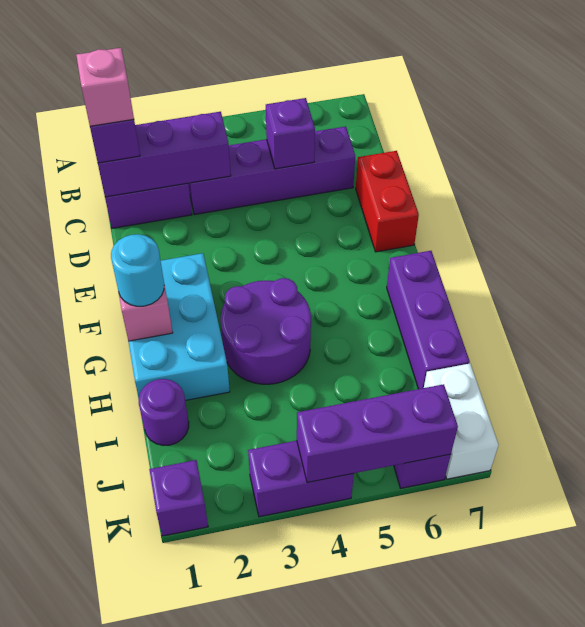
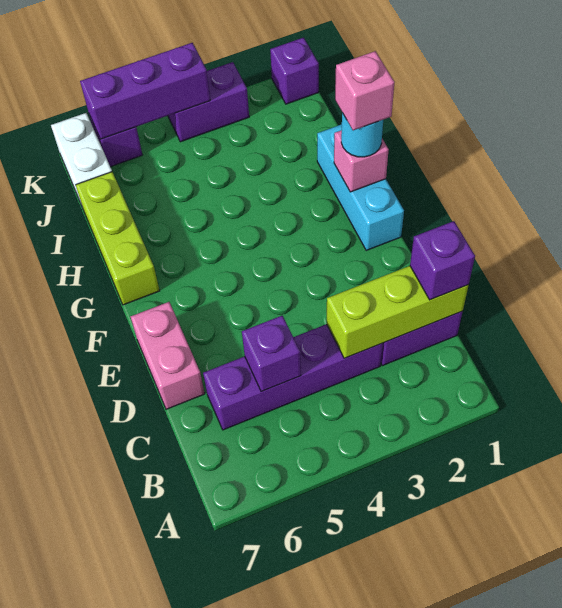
purple brick C1:C3 level 2 -> lime brick C1:C3 level 2
pink brick C1 level 4 -> pink brick G1 level 4
red brick D7:E7 level 1 -> pink brick D7:E7 level 1
cyan brick F1:H2 level 1 -> cyan brick F1:H1 level 1
purple round brick G3:H4 level 1 -> none
purple brick G7:I7 level 1 -> lime brick G7:I7 level 1
purple round brick I1 level 1 -> none

